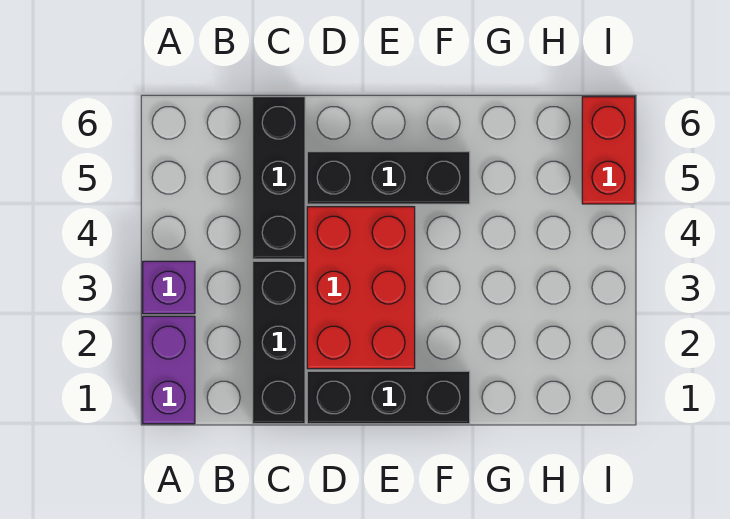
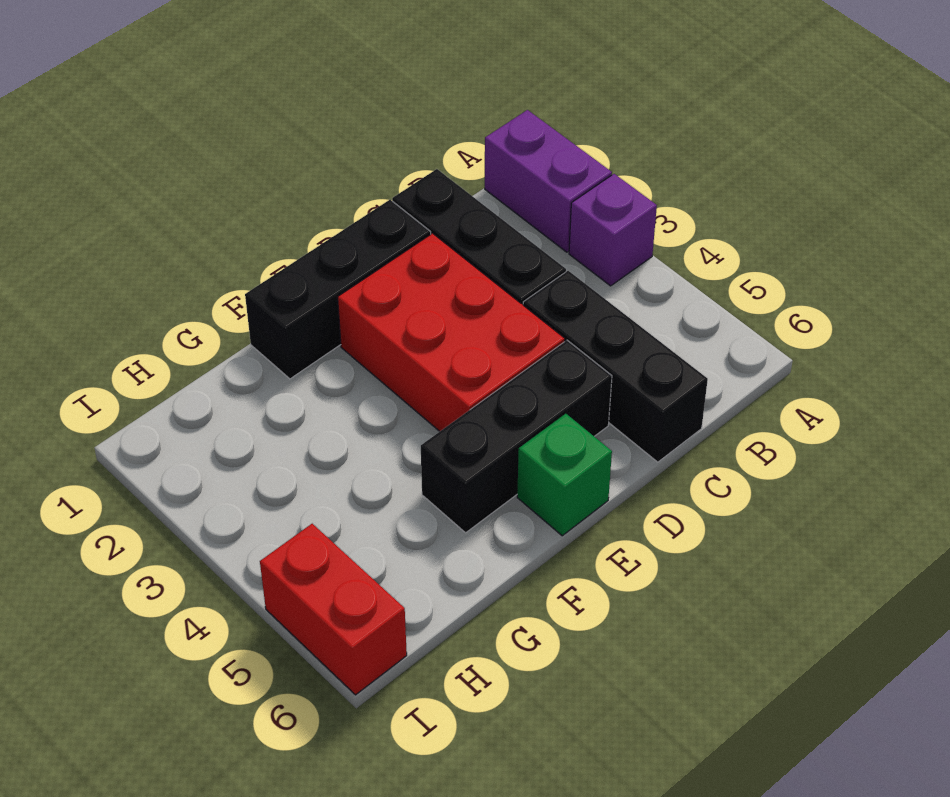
none -> green brick E6 level 1

